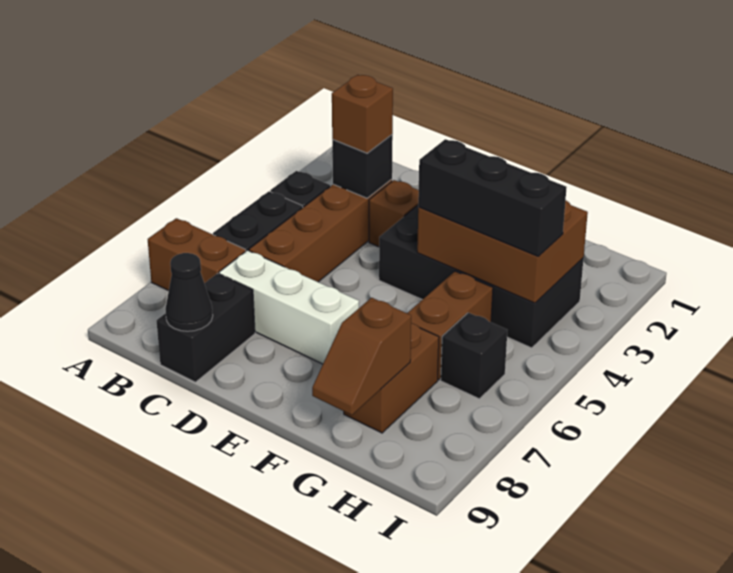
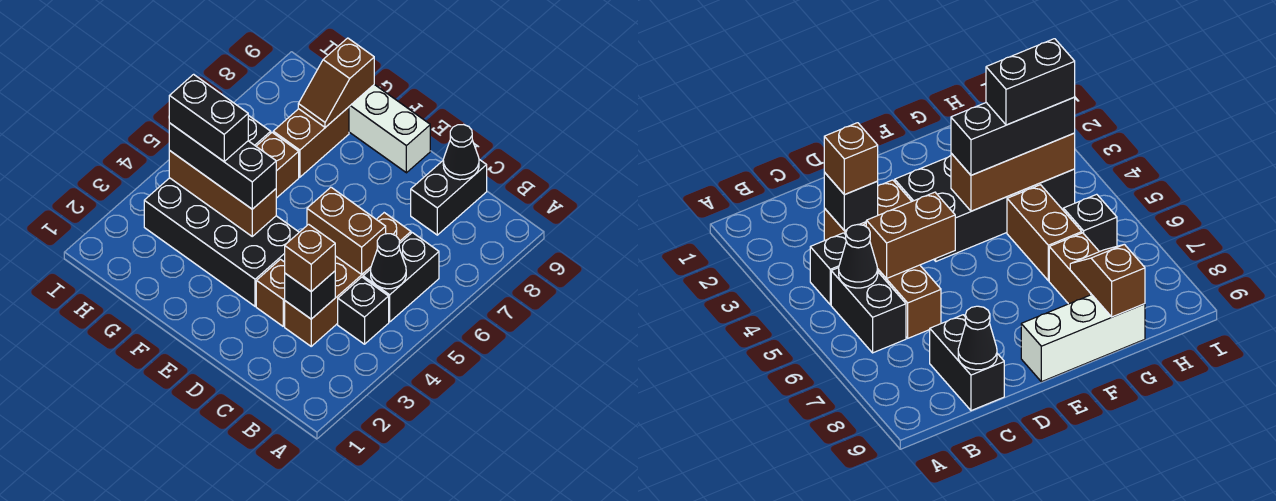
brown brick A7:B7 level 1 -> brown brick C5:D5 level 2
none -> black cone B5 level 2
white brick C7:E7 level 1 -> white brick E9:G9 level 1
brown brick F3:H4 level 2 -> brown brick F4:H4 level 2
none -> black brick G4:H4 level 4
brown slope G8:G9 level 2 top 8 -> brown slope G8:G9 level 2 top 9

